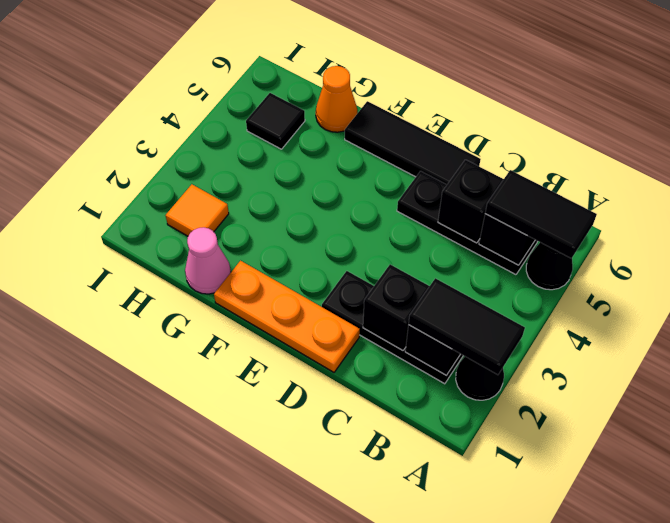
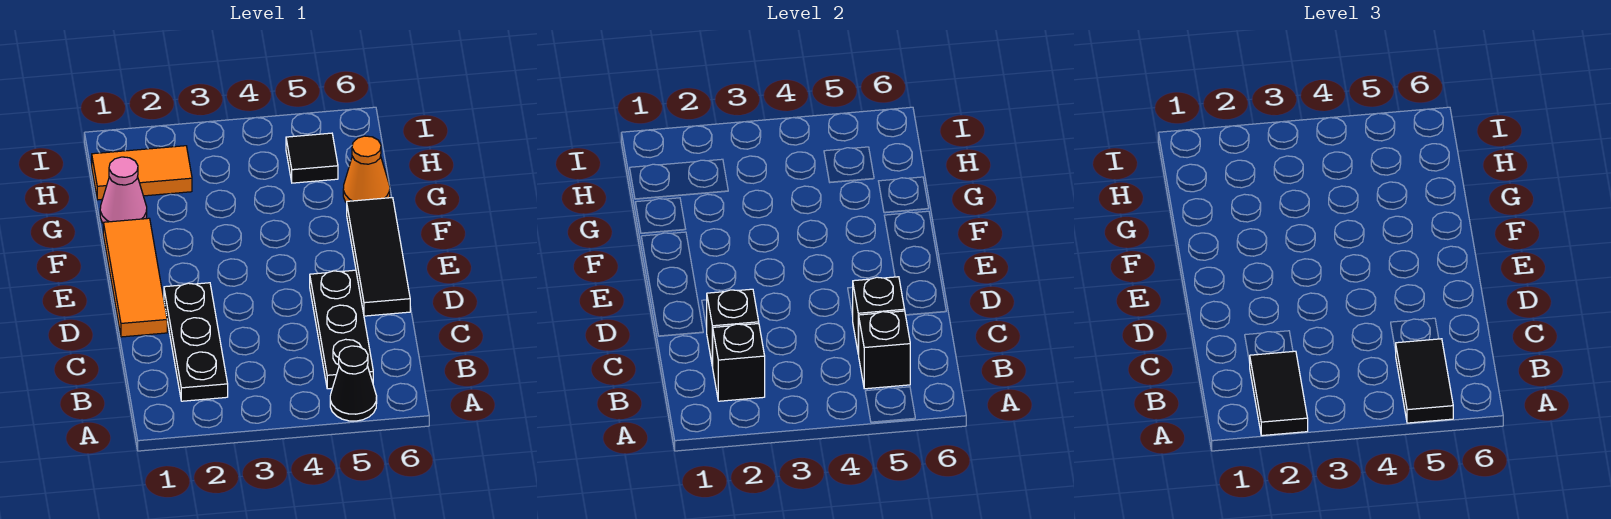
black cone A2 level 1 -> none
orange plate D1:F1 level 1 -> orange tile D1:F1 level 1
orange tile H2 level 1 -> orange tile H1:H2 level 1

